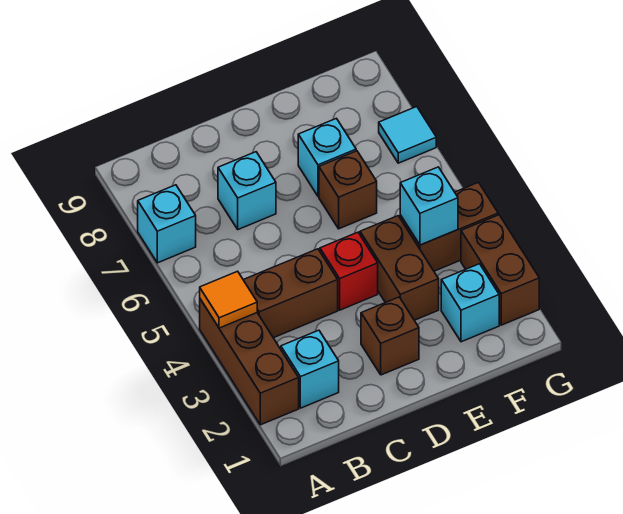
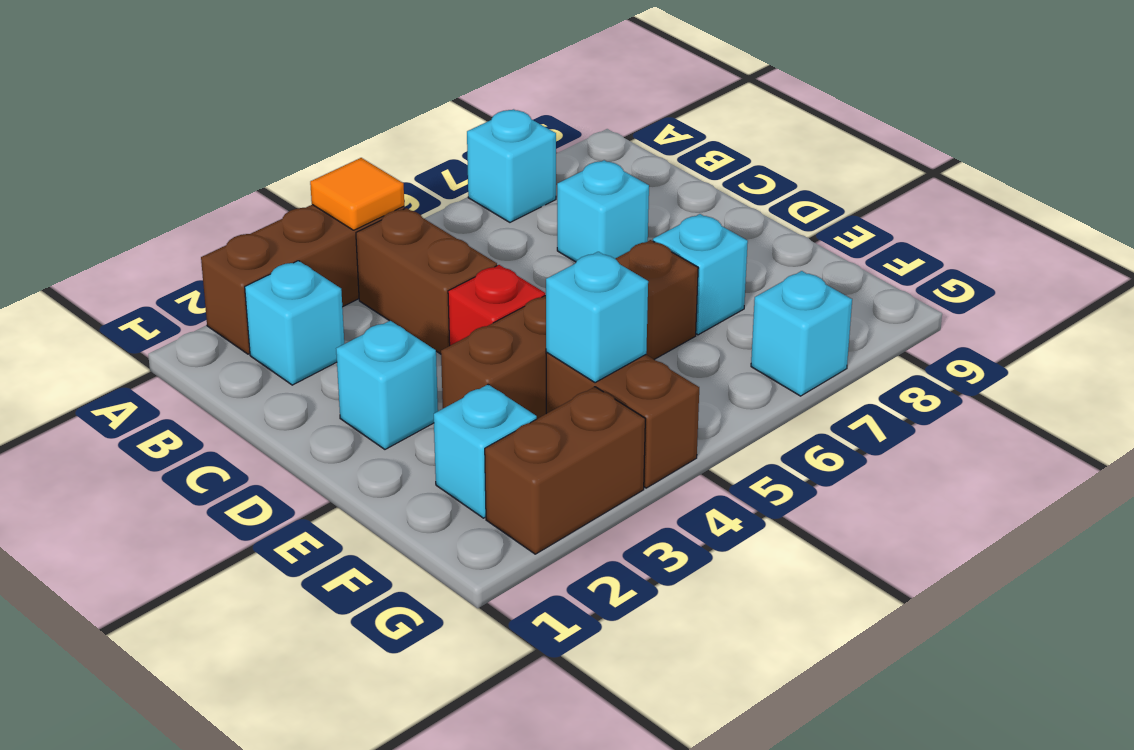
brown brick D2 level 1 -> cyan brick D2 level 1
cyan tile G7 level 1 -> cyan brick G7 level 1

